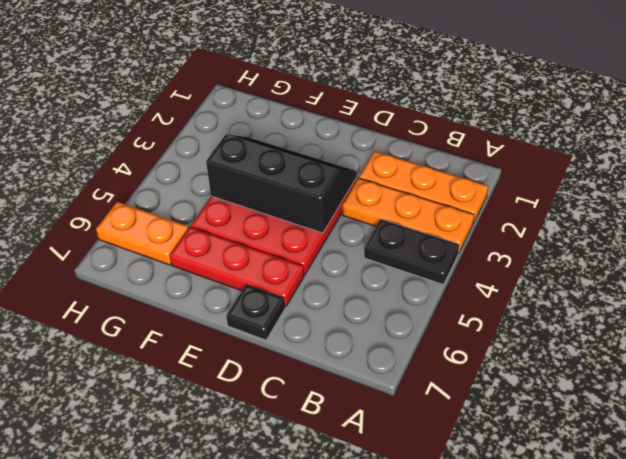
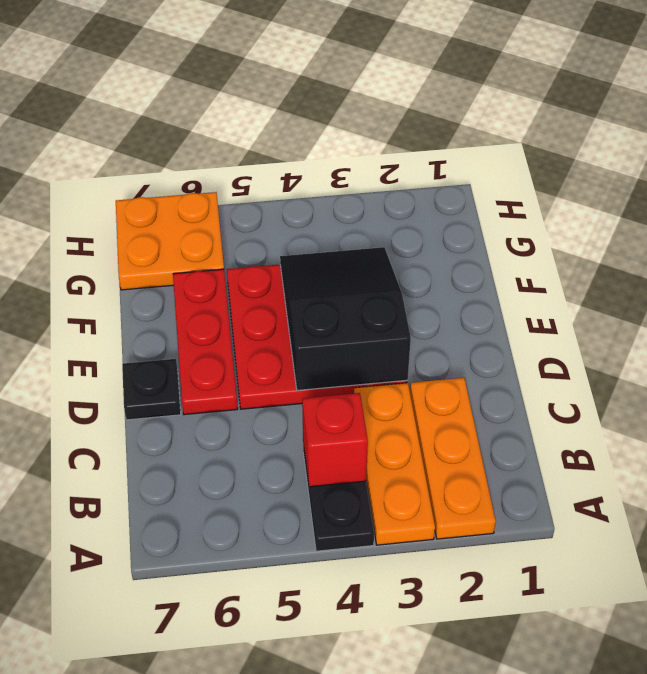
none -> red brick B4 level 2
black slope D3:F4 level 2 top 4 -> black slope D3:F4 level 2 top D
orange plate G6:H6 level 1 -> orange plate G6:H7 level 1

